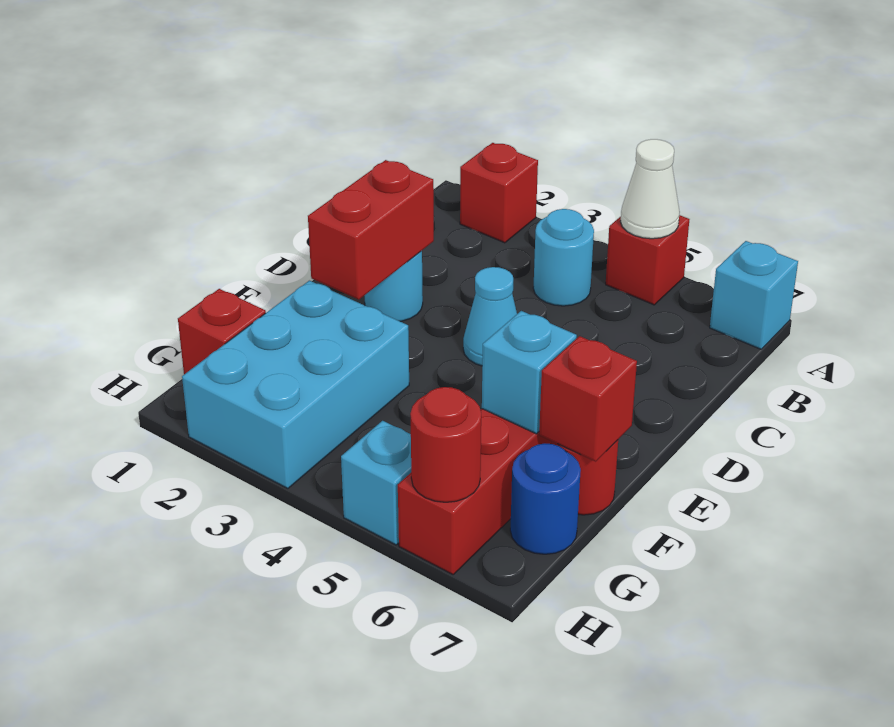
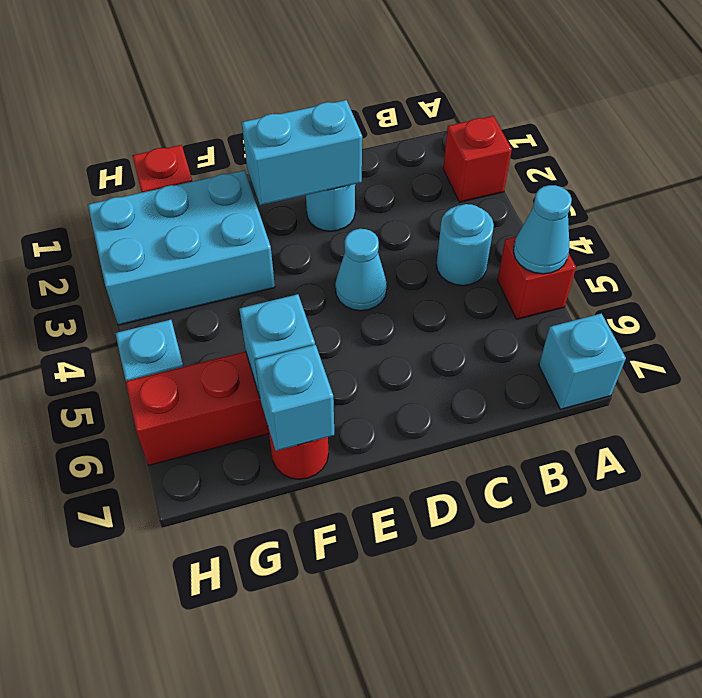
white cone A5 level 2 -> cyan cone A5 level 2
red brick D2:E2 level 2 -> cyan brick D2:E2 level 2
red brick F7 level 2 -> cyan brick F7 level 2
blue round brick G7 level 1 -> none
red round brick H6 level 2 -> none

